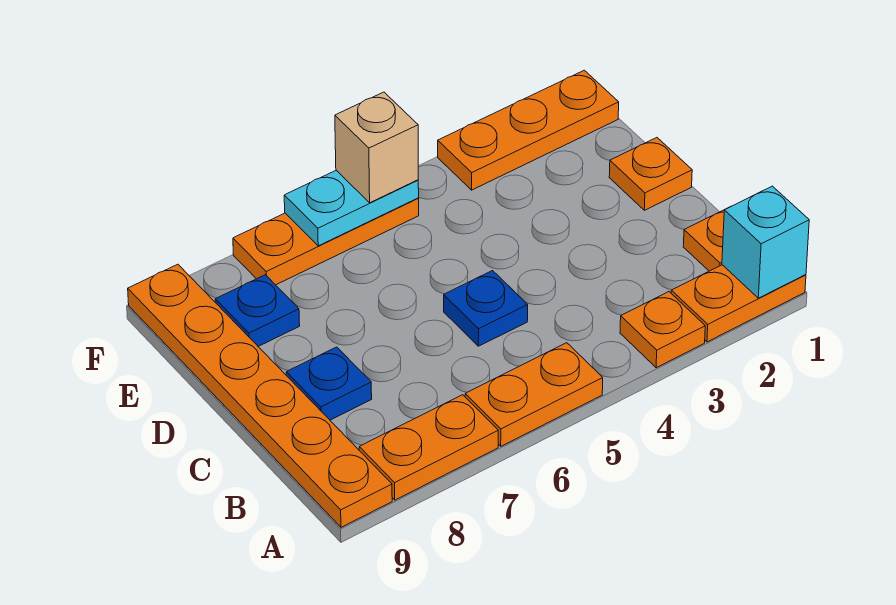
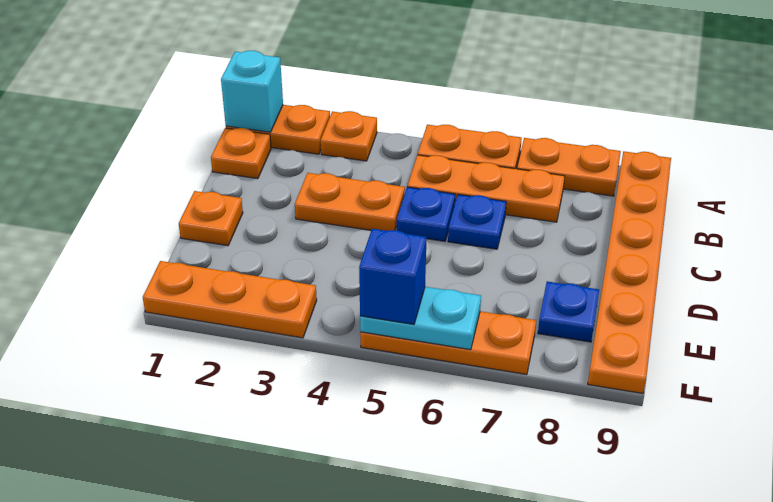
none -> orange plate B5:B7 level 1
none -> orange plate C3:C4 level 1
blue plate C8 level 1 -> blue plate C6 level 1
tan brick F5 level 3 -> blue brick F5 level 3

